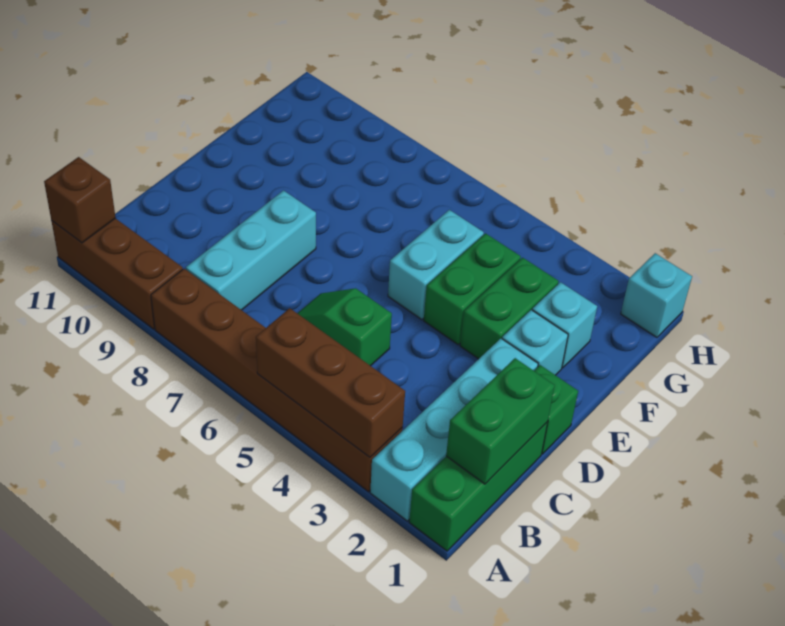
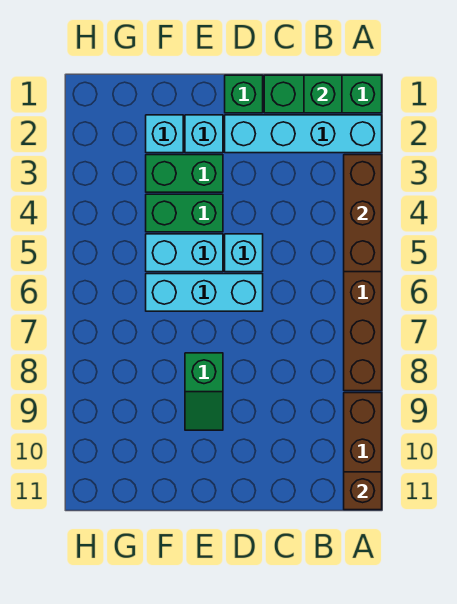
green brick B1:C1 level 2 -> green brick B1 level 2
cyan brick B8:D8 level 1 -> cyan brick D6:F6 level 1
green slope C5:C6 level 1 top 5 -> green slope E8:E9 level 1 top 8
cyan brick H1 level 1 -> cyan brick D5 level 1

